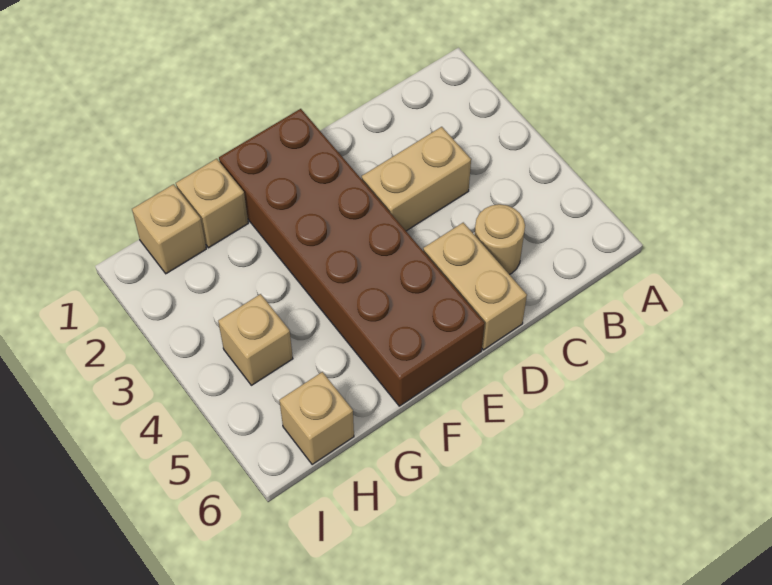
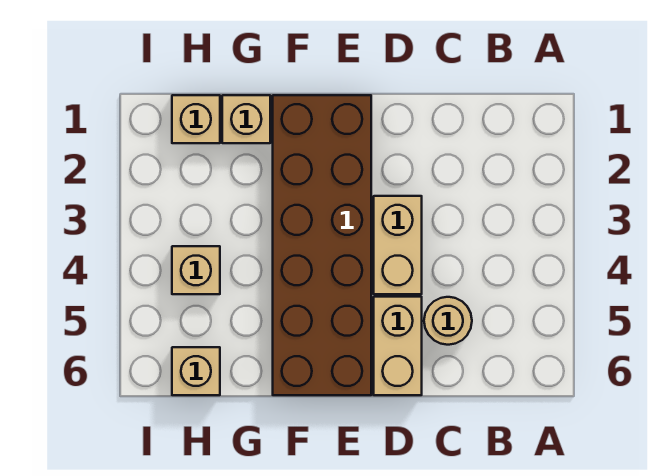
tan brick C3:D3 level 1 -> tan brick D3:D4 level 1

